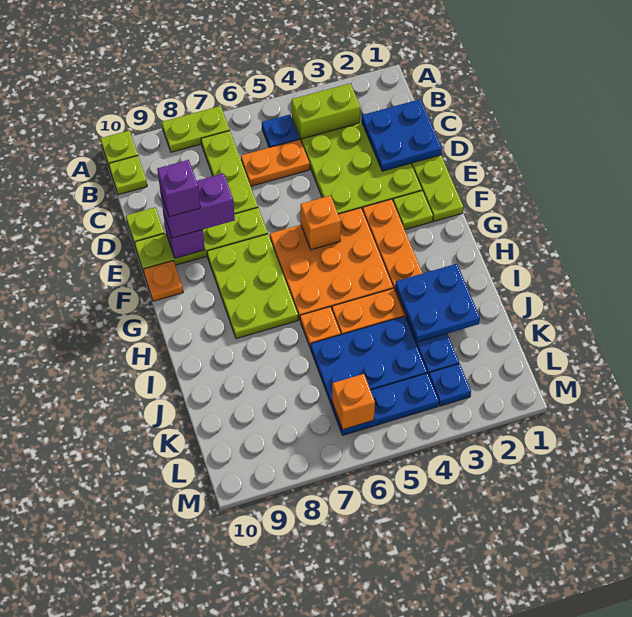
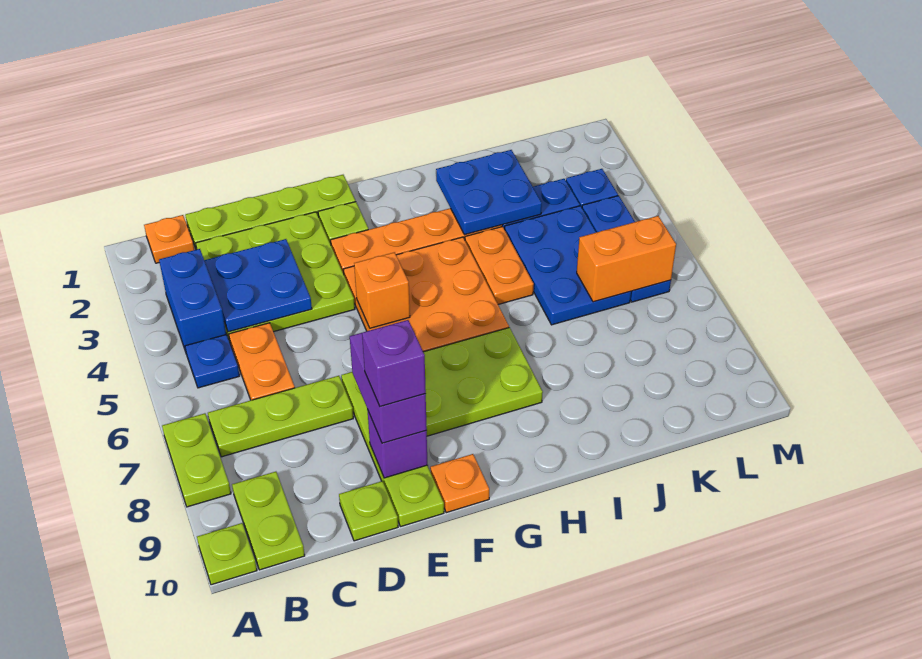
lime brick B3:B4 level 1 -> blue brick B3:B4 level 1
lime plate B10 level 1 -> lime plate B9:B10 level 1
blue plate C1:D2 level 2 -> blue plate C3:D4 level 2
orange plate I6 level 1 -> orange plate B1 level 1
orange brick L6 level 2 -> orange brick K6:L6 level 2

